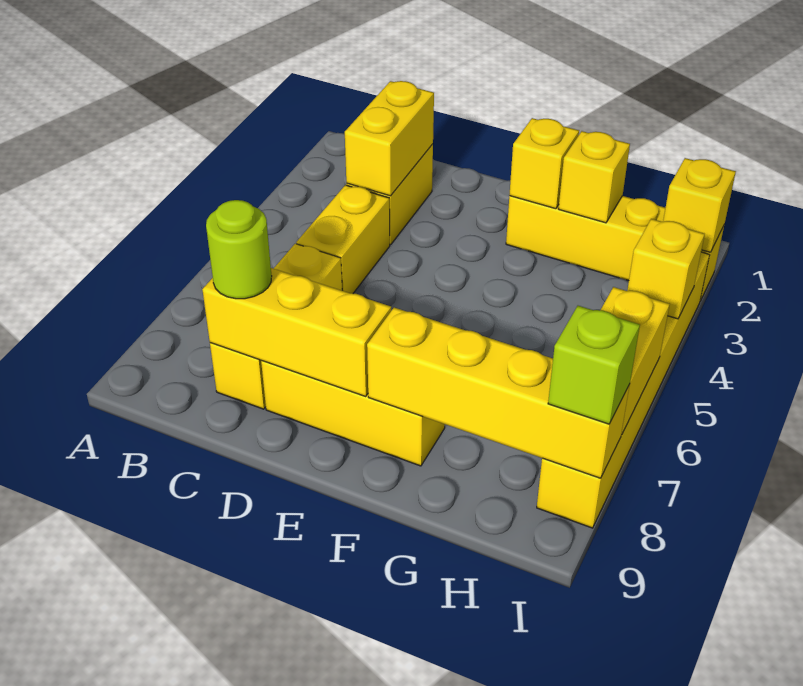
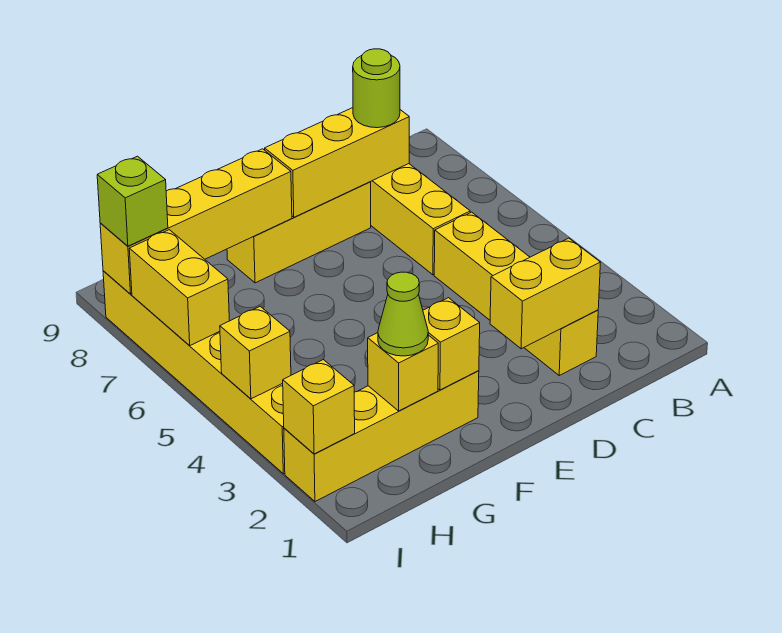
yellow brick C2:C3 level 2 -> yellow brick C2:D2 level 2
none -> lime cone G2 level 3

